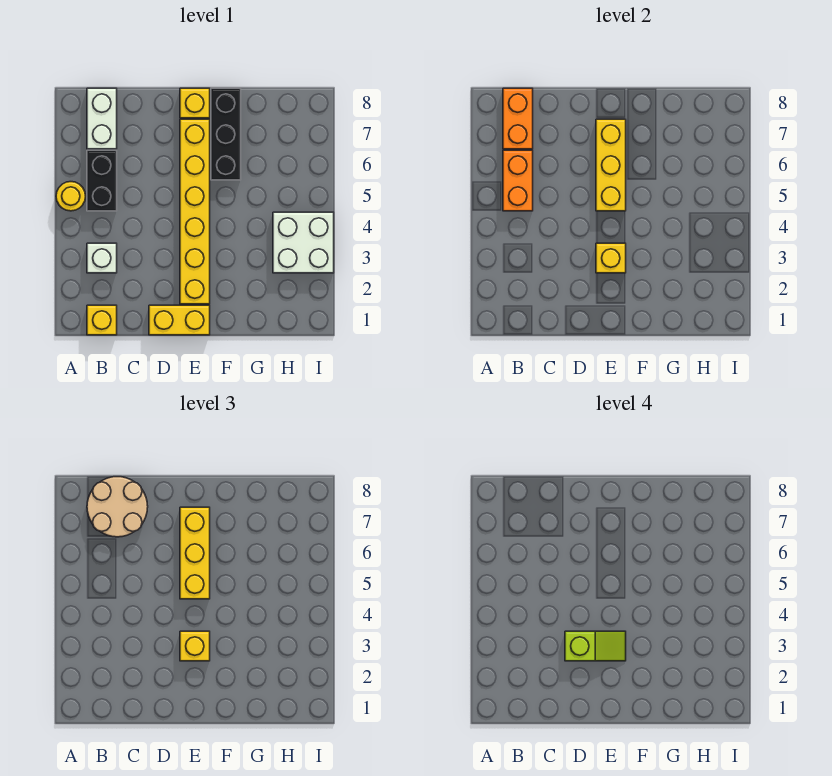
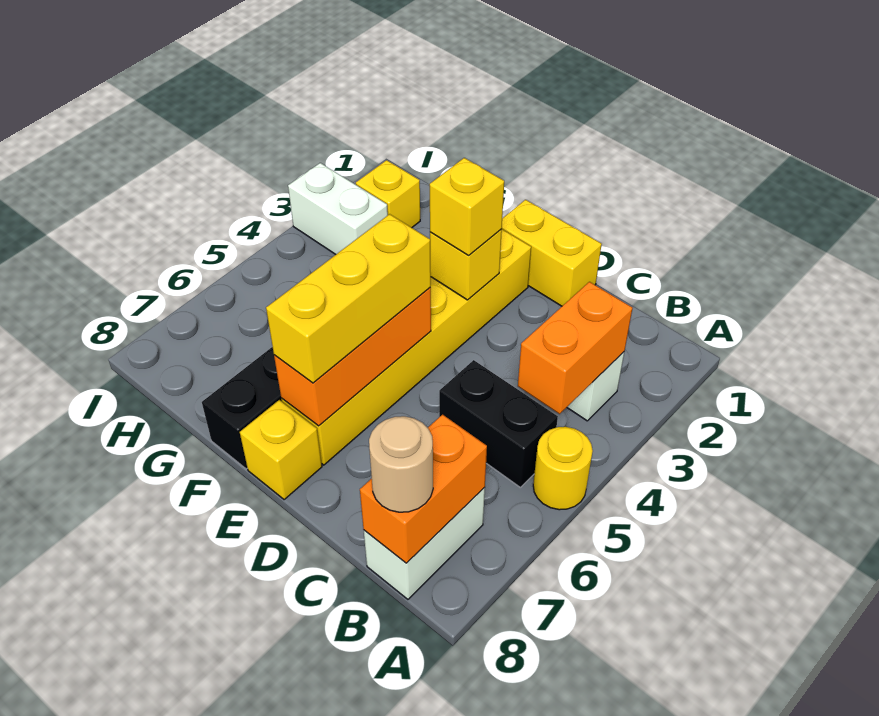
yellow brick B1 level 1 -> yellow brick H2 level 1
black brick B5:B6 level 1 -> black brick B5:C5 level 1
orange brick B5:B6 level 2 -> orange brick B3:B4 level 2
tan round brick B7:C8 level 3 -> tan round brick B8 level 3
lime slope D3:E3 level 4 top D -> none
yellow brick E5:E7 level 2 -> orange brick E5:E7 level 2
white brick H3:I4 level 1 -> white brick H3:I3 level 1

